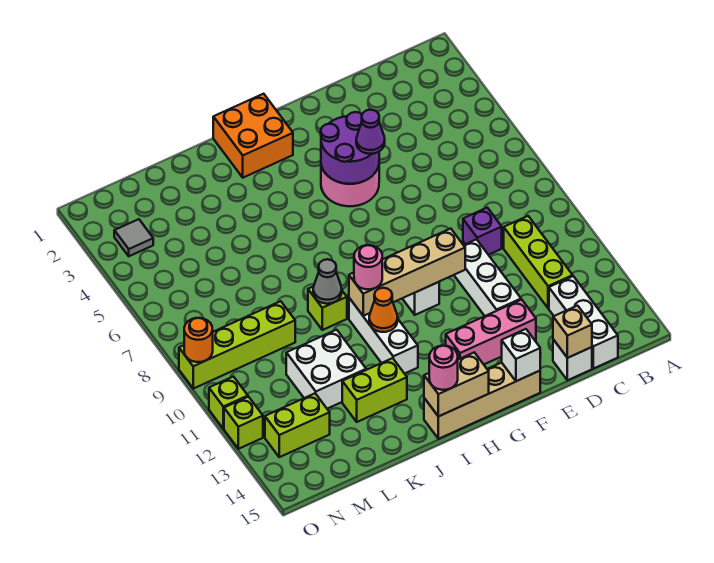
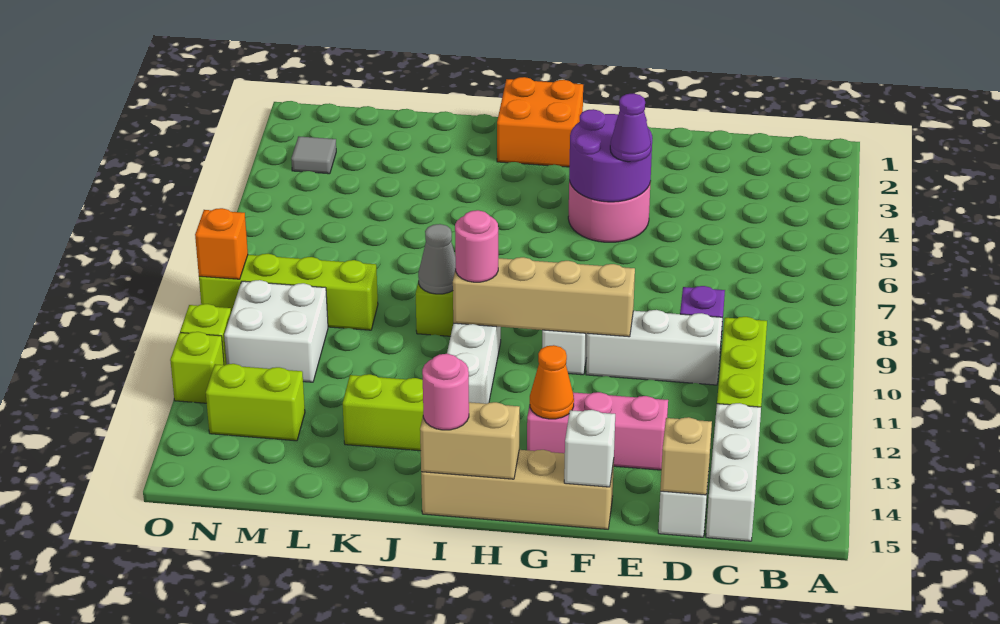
white brick E10:E12 level 1 -> white brick D10:F10 level 1
orange cone I11 level 2 -> orange cone G13 level 2
white brick K11:L12 level 1 -> white brick M10:N11 level 1
orange round brick O9 level 2 -> orange brick O9 level 2

